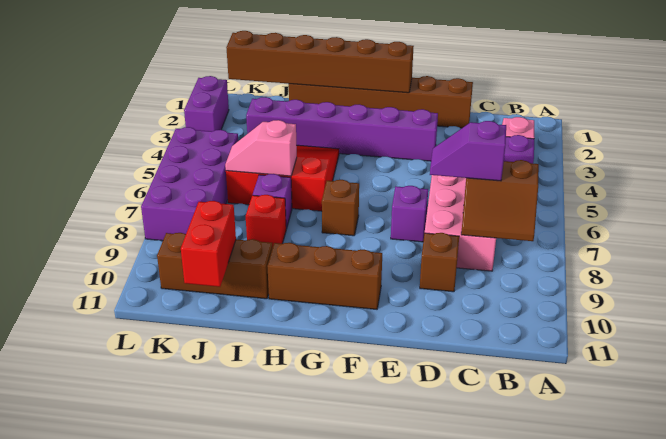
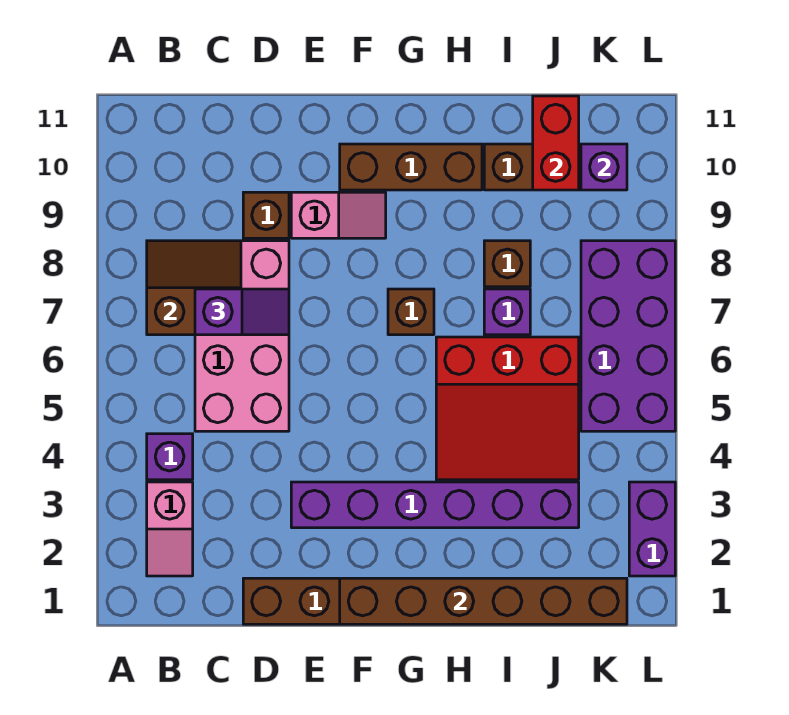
purple brick E7 level 1 -> purple brick K10 level 2
pink slope I6:J6 level 2 top I -> pink slope E9:F9 level 1 top E
red brick I8 level 1 -> brown brick I8 level 1

